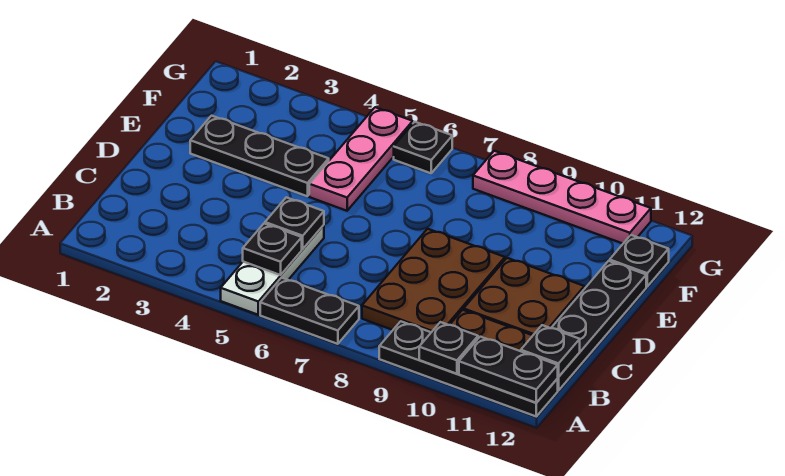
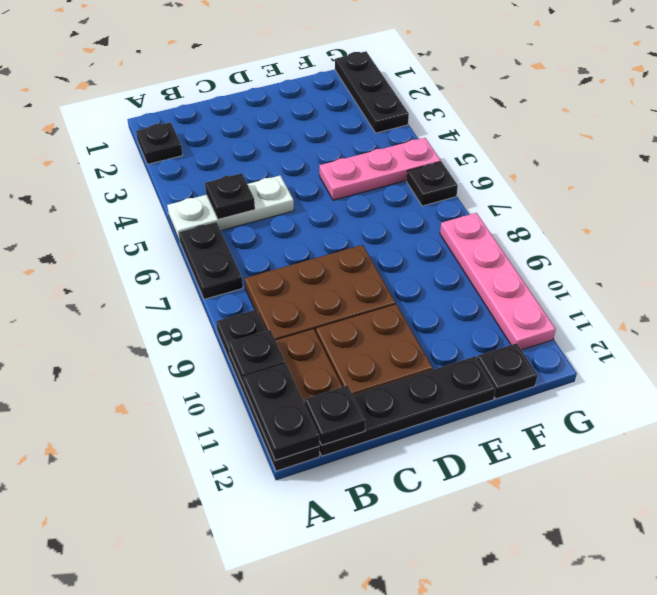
black plate C5 level 2 -> black plate A2 level 1
black plate E2:E4 level 1 -> black plate G1:G3 level 1

